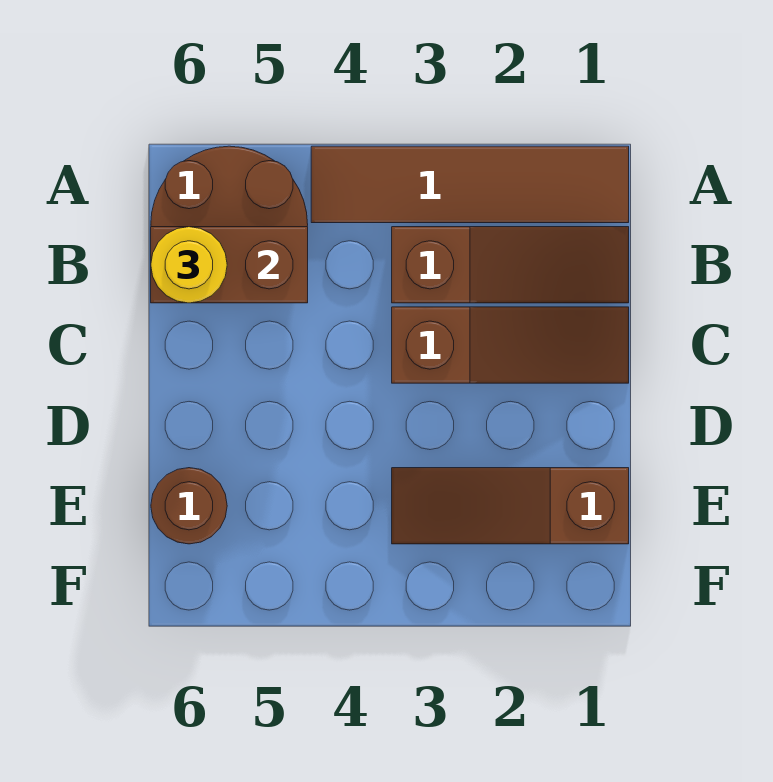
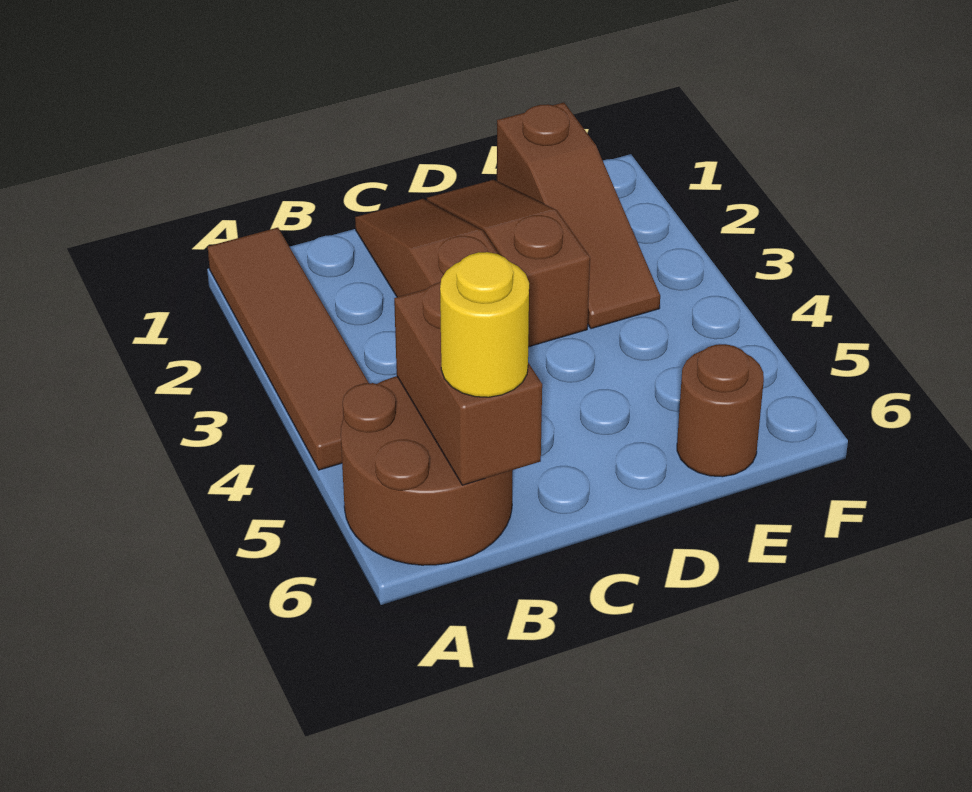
brown slope B1:B3 level 1 top 3 -> brown slope D1:D3 level 1 top 3

